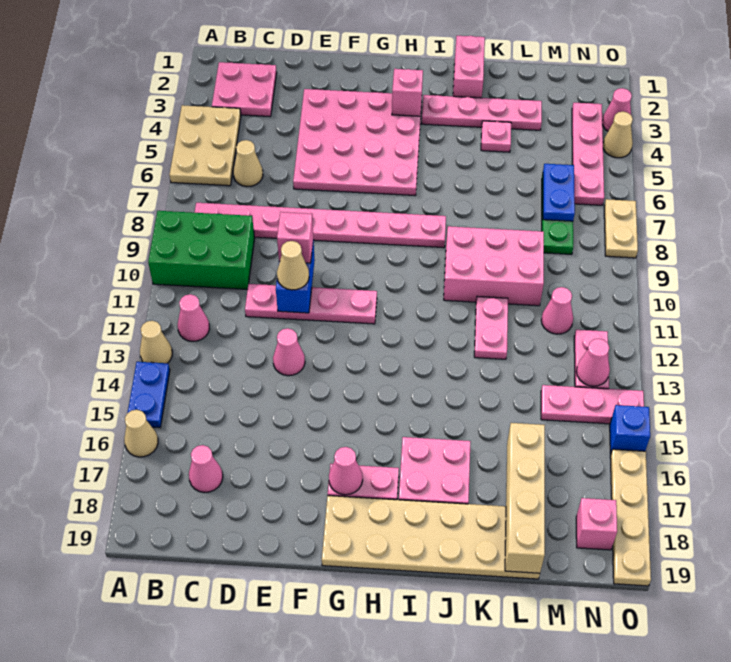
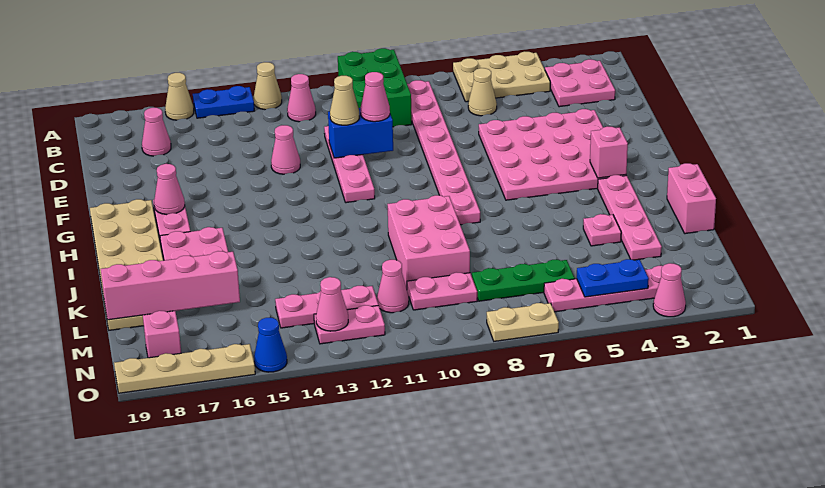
pink brick E10 level 3 -> pink cone E10 level 3
pink brick J1:J2 level 1 -> pink brick J1:K1 level 1
pink plate K11:K12 level 1 -> pink plate M9:M10 level 1
tan brick L16:L19 level 2 -> pink brick L16:L19 level 2
blue plate M6:M7 level 2 -> blue plate N4:N5 level 2
pink plate M14:O14 level 1 -> pink plate M12:M14 level 1
tan cone O4 level 1 -> none
blue brick O15 level 1 -> blue cone O15 level 1

